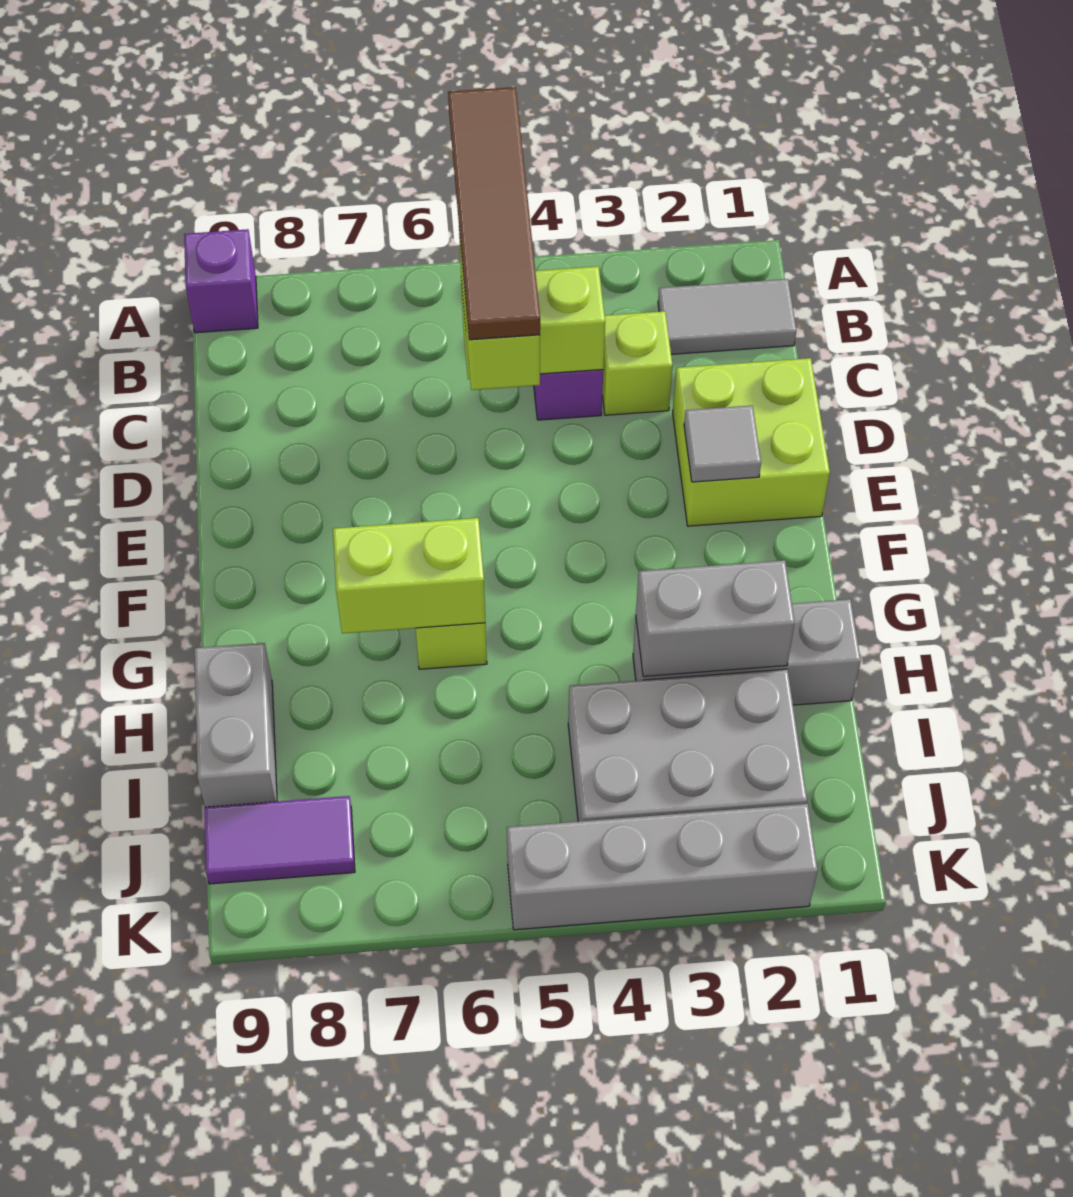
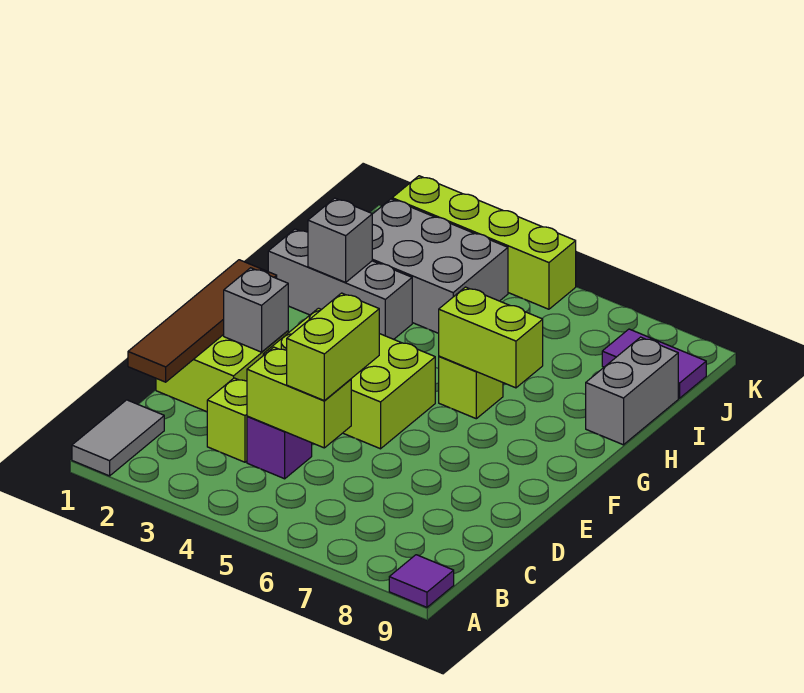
brown tile A5:D5 level 4 -> brown tile C1:F1 level 2
purple brick A9 level 1 -> purple tile A9 level 1
grey tile B1:B2 level 1 -> grey tile A1:B1 level 1
grey tile E2 level 2 -> grey brick E2 level 2
none -> lime brick E3:F5 level 1
grey brick H2:H3 level 2 -> grey brick H2 level 2
grey brick K2:K5 level 1 -> lime brick K2:K5 level 1

